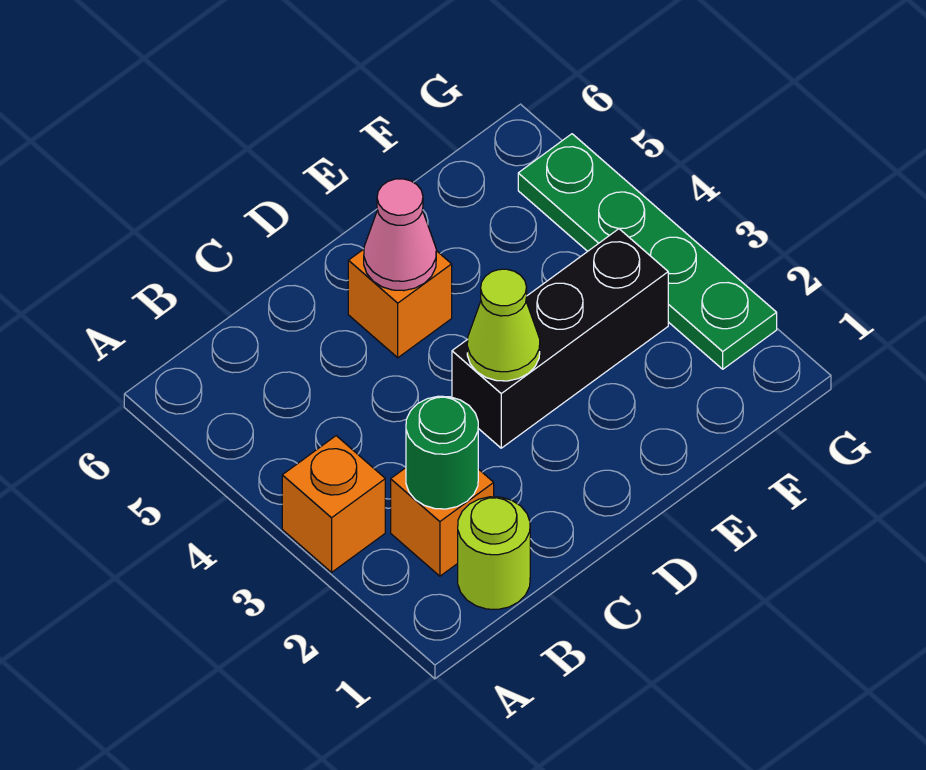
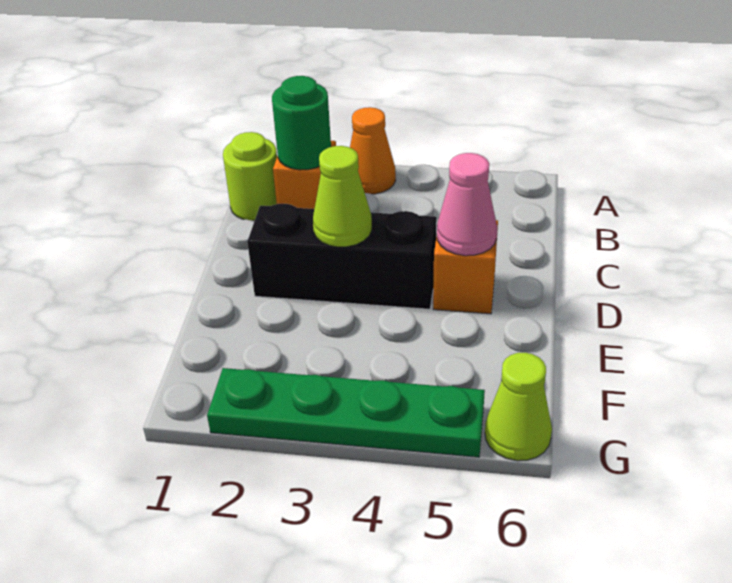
orange brick A3 level 1 -> orange cone A3 level 1
black brick D3:F3 level 1 -> black brick D2:D4 level 1
none -> lime cone G6 level 1

